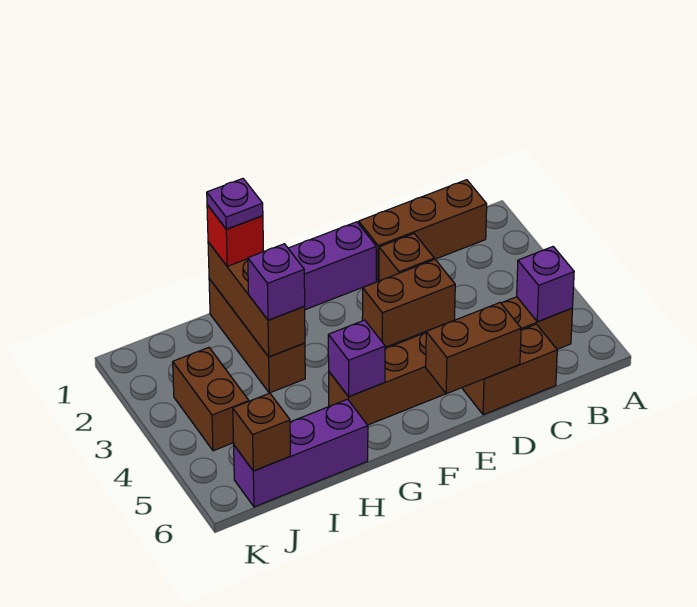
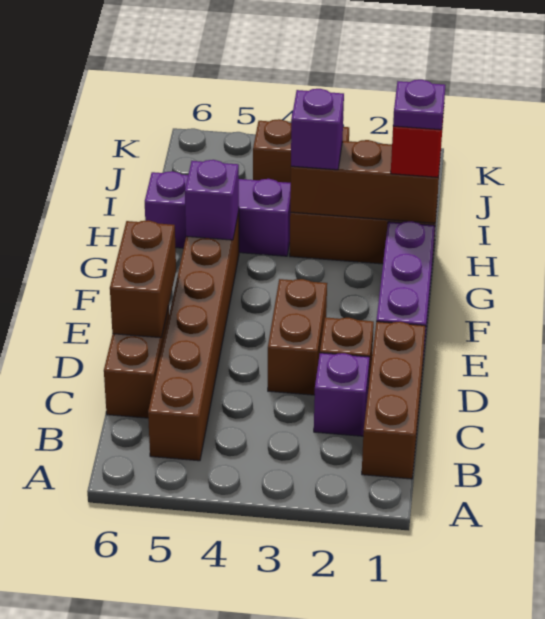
purple brick B5 level 2 -> purple brick C2 level 1
purple brick H6:J6 level 1 -> purple brick H4:H6 level 1
brown brick J6 level 2 -> none

